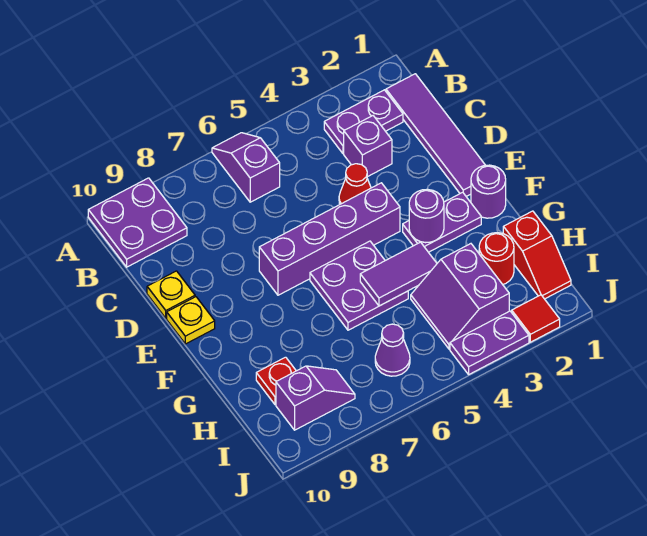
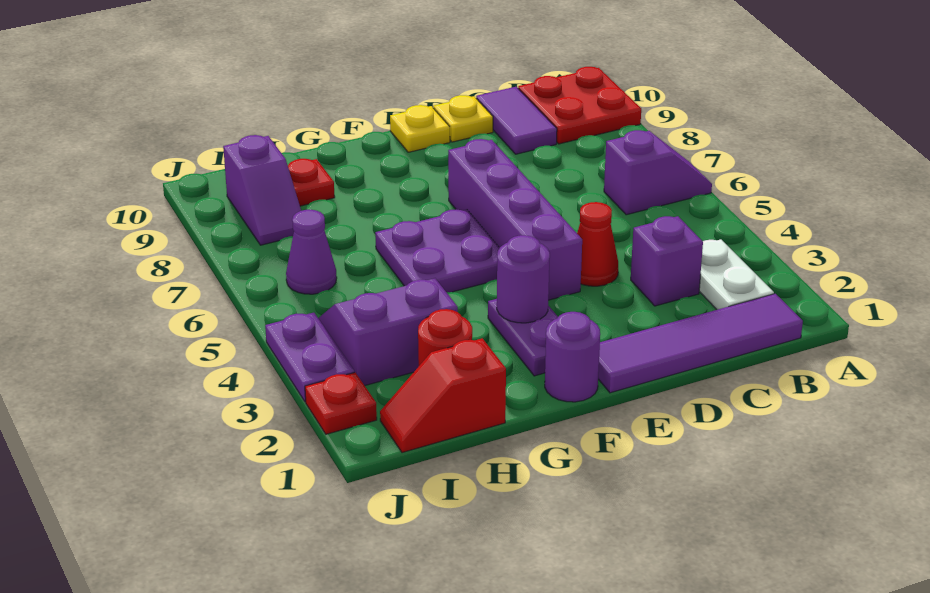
purple plate A9:B10 level 1 -> red plate A9:B10 level 1
purple plate B2:B3 level 1 -> white plate B2:B3 level 1
purple tile G4:G5 level 2 -> purple tile C9:C10 level 1
red tile J2 level 1 -> red plate J2 level 1

